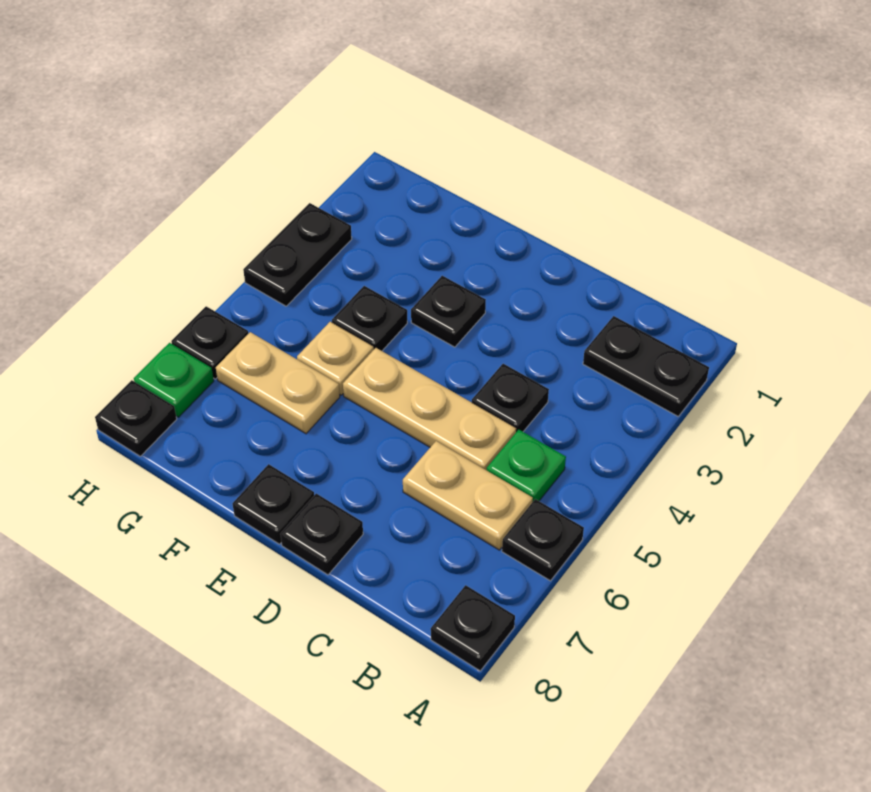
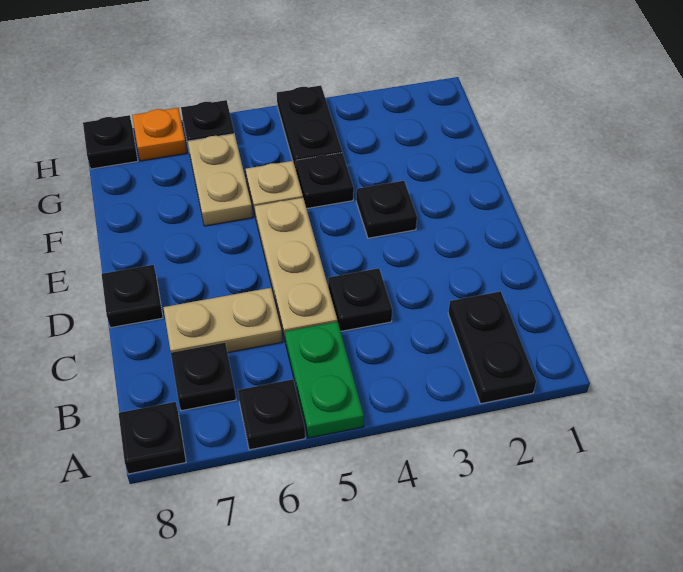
green plate B5 level 1 -> green plate A5:B5 level 1
tan plate B6:C6 level 1 -> tan plate C6:C7 level 1
black plate E8 level 1 -> black plate B7 level 1
black plate H3:H4 level 1 -> black plate G4:H4 level 1
green plate H7 level 1 -> orange plate H7 level 1

